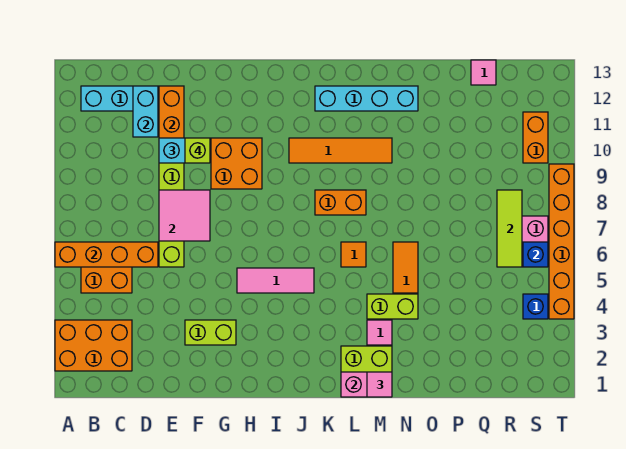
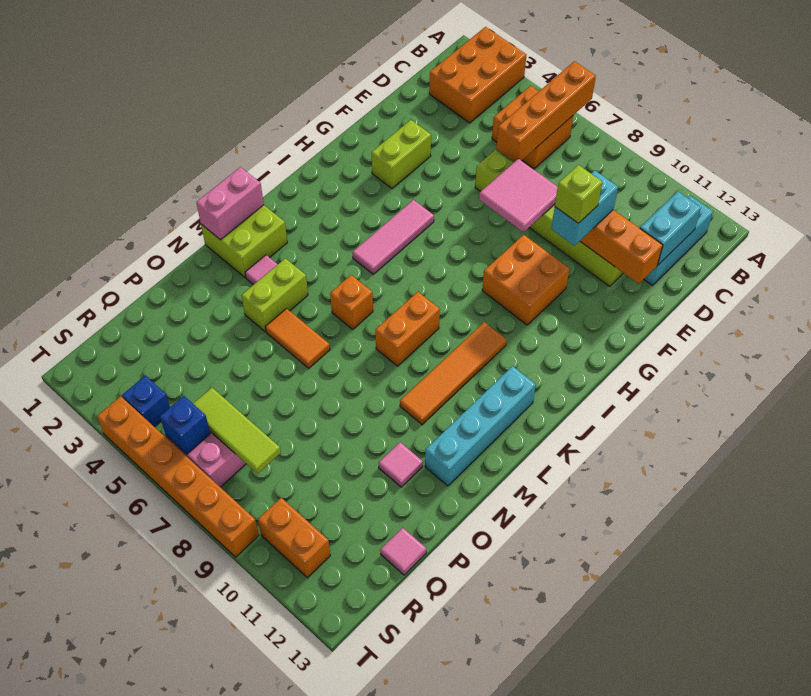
cyan brick D11:D12 level 2 -> cyan brick C12:D12 level 2
orange tile L6 level 1 -> orange brick L6 level 1
pink tile M1 level 3 -> pink tile O11 level 1

